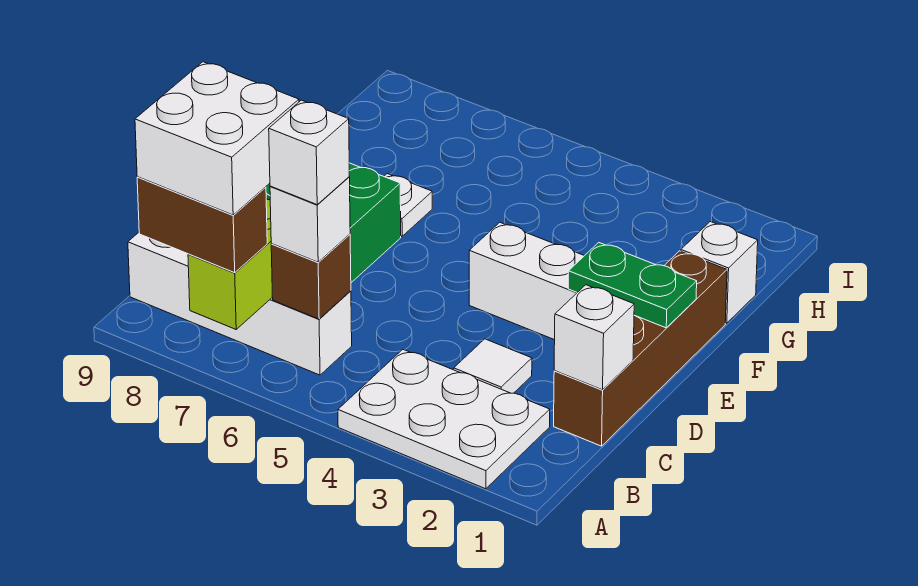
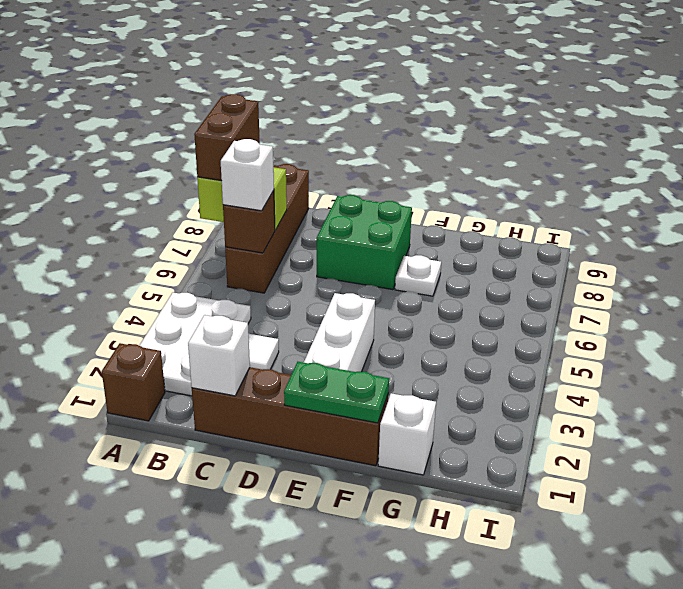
none -> brown brick A1 level 1
white brick A7:B8 level 4 -> none
white brick B6:B9 level 1 -> brown brick B6:B9 level 1
white brick B6 level 4 -> none
green plate E1:E2 level 2 -> green plate E1:F1 level 2

